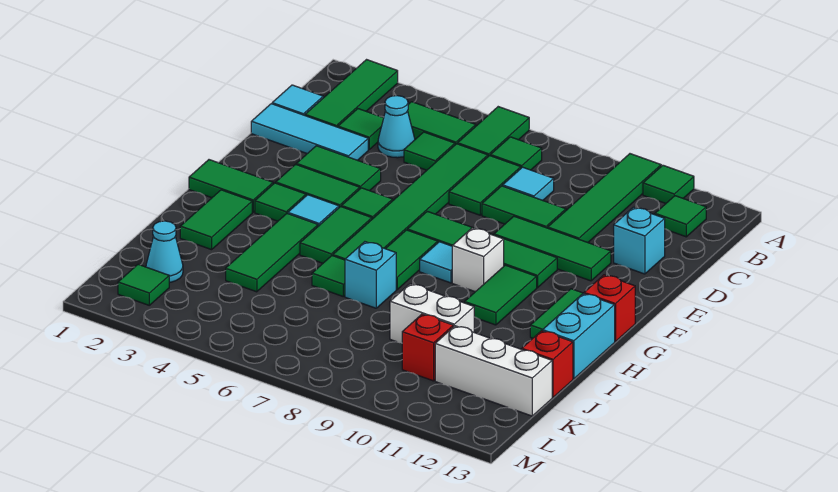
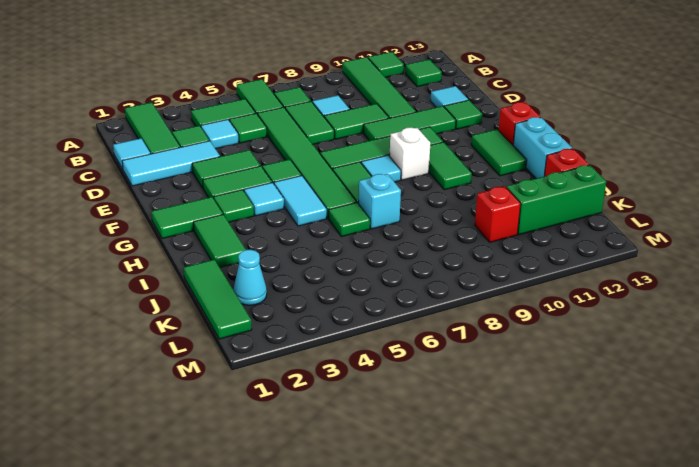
cyan cone C4 level 1 -> cyan tile C4 level 1
cyan brick D12 level 1 -> cyan tile D12 level 1
green tile G5:H5 level 1 -> cyan tile G5:H5 level 1
green tile H4:J4 level 1 -> green tile J1:L1 level 1
white brick J9:J10 level 1 -> none
white brick K11:K13 level 1 -> green brick K11:K13 level 1
green tile L2 level 1 -> green tile E12 level 1

